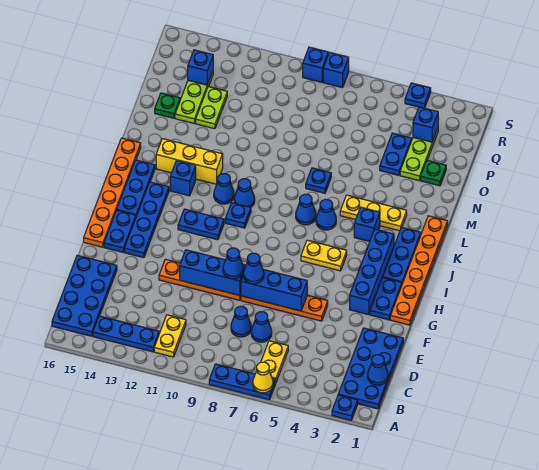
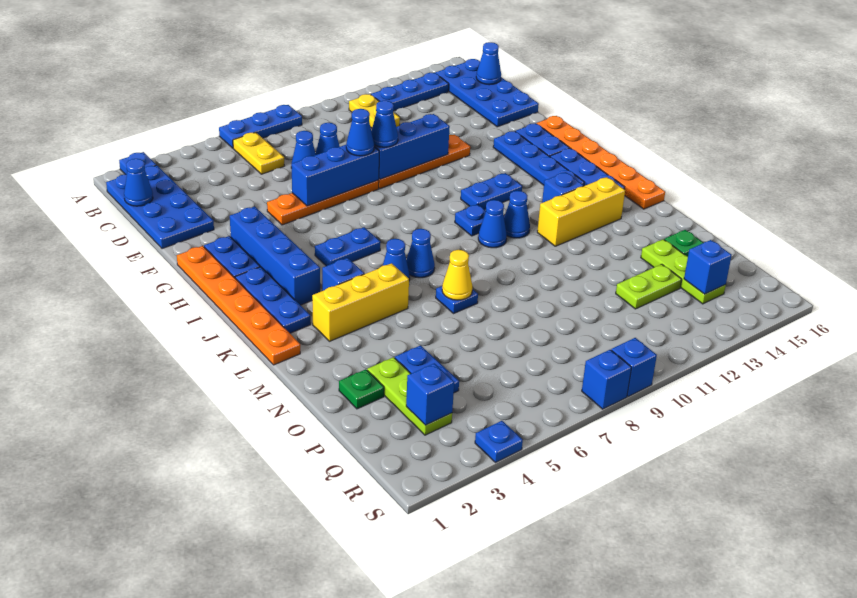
yellow cone A6 level 2 -> yellow cone M7 level 2
none -> blue cone C16 level 2
yellow plate I5:I6 level 1 -> blue plate I5:I6 level 1
yellow plate L3:L5 level 1 -> yellow brick L3:L5 level 1
lime plate O13:P13 level 1 -> lime plate P12:P13 level 1

